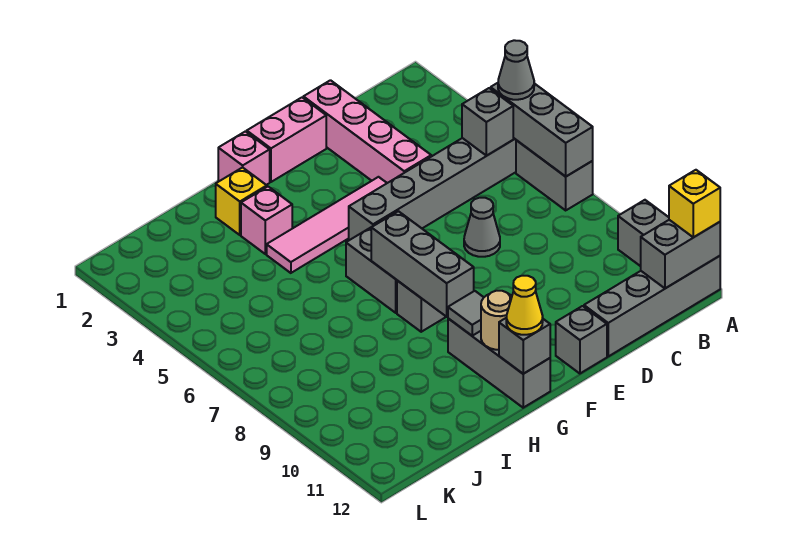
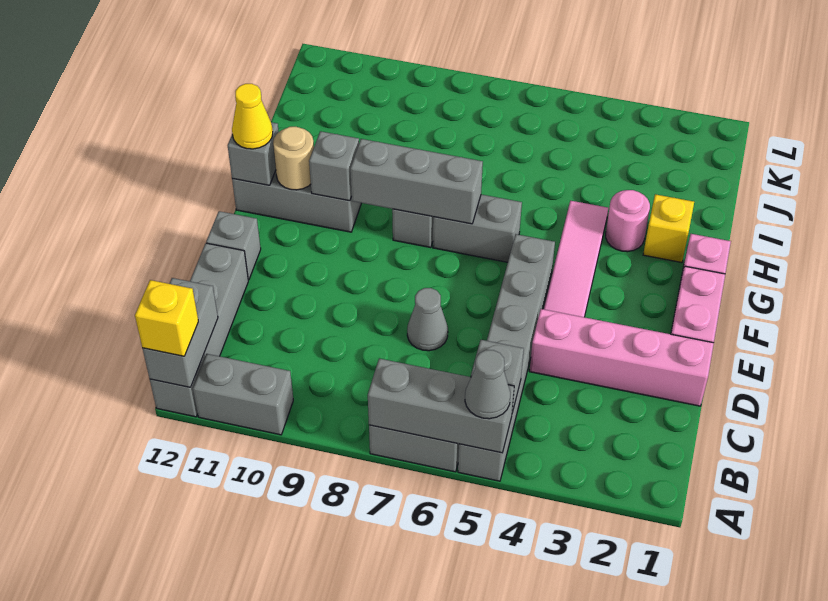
grey tile G10 level 2 -> grey brick G10 level 2
pink brick H3 level 1 -> pink round brick H3 level 1

